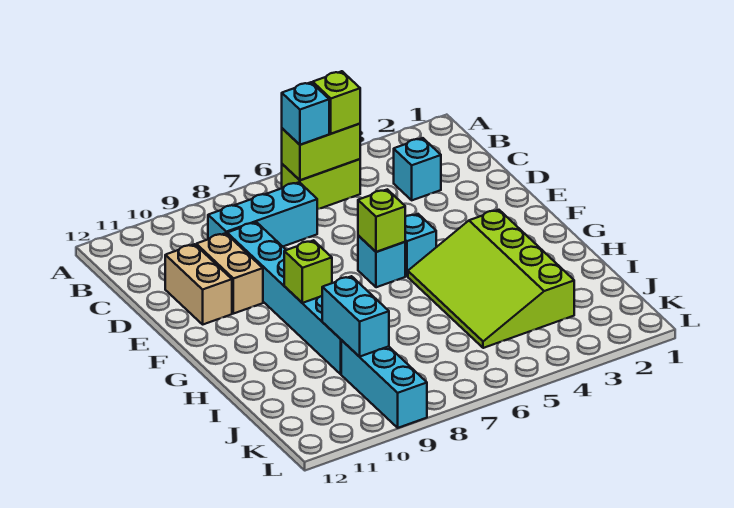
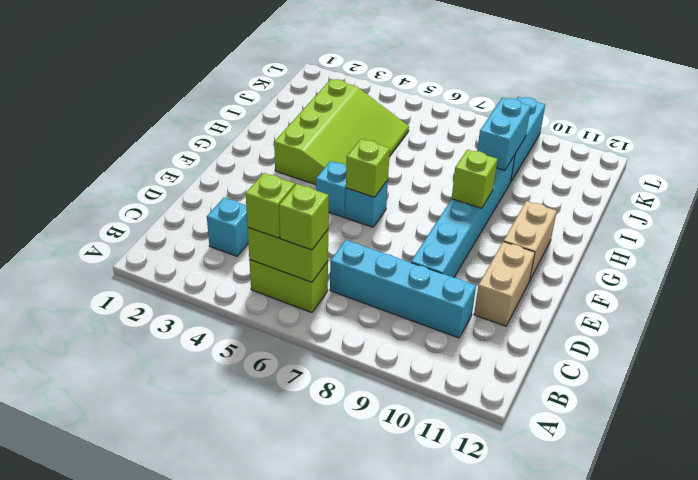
cyan brick B6 level 3 -> lime brick B6 level 3
cyan brick C7:C9 level 1 -> cyan brick C7:C10 level 1
tan brick D10:E10 level 1 -> tan brick F11:G11 level 1

